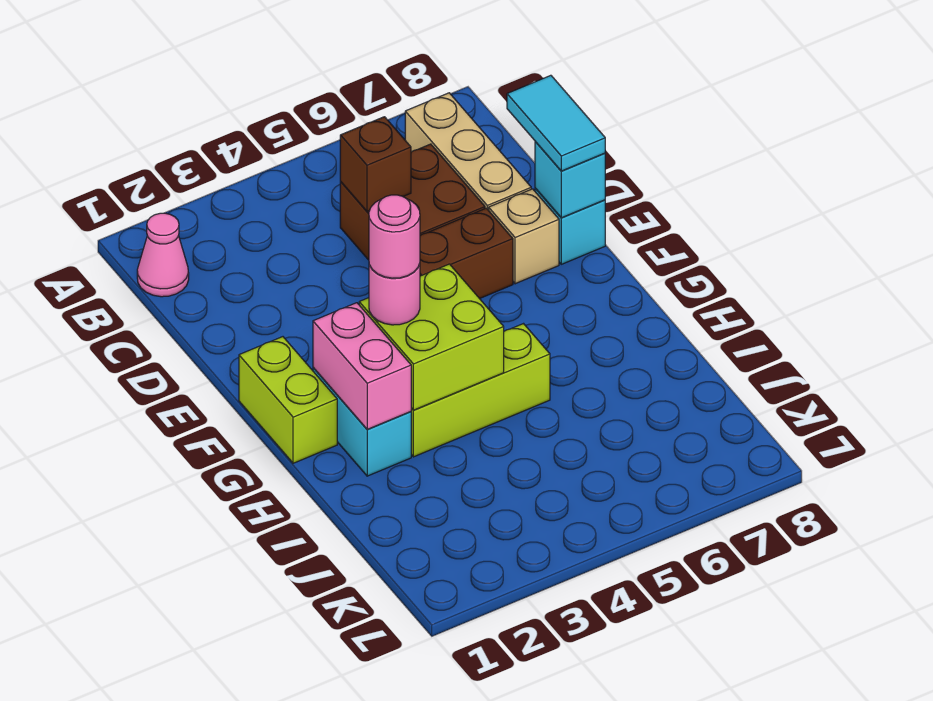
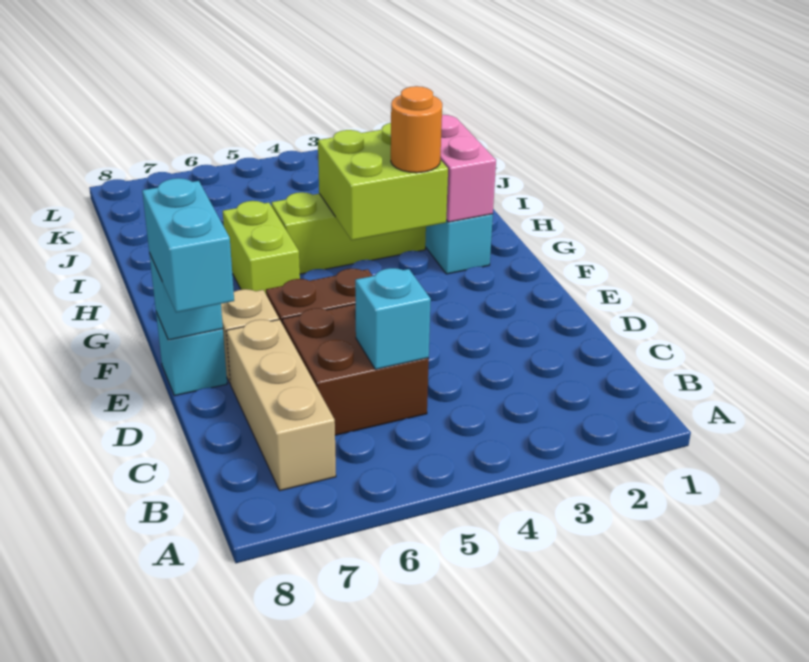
pink cone B1 level 1 -> none
brown brick C5 level 2 -> cyan brick C5 level 2
cyan tile D8:E8 level 3 -> cyan brick D8:E8 level 3
lime brick F1:G1 level 1 -> lime brick G6:H6 level 1
pink round brick G3 level 3 -> orange round brick G3 level 3
pink round brick G3 level 4 -> none

